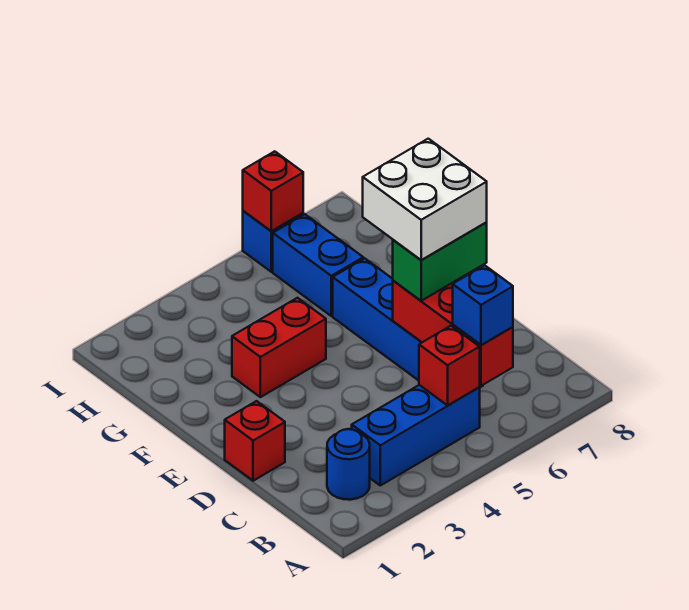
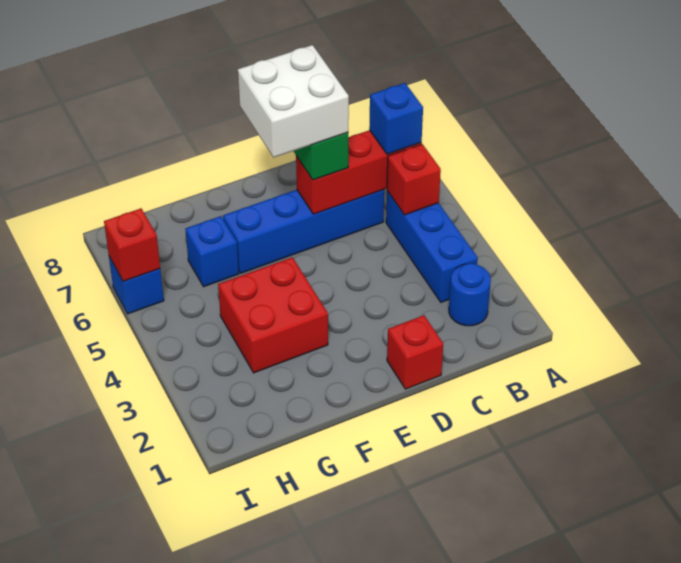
red brick F3:F4 level 1 -> red brick F3:G4 level 1
blue brick G6:H6 level 1 -> blue brick G6 level 1

